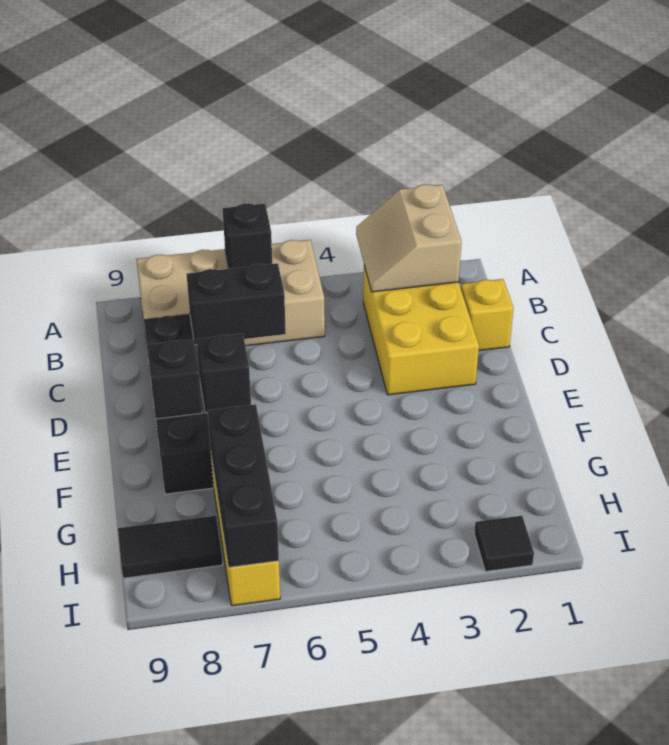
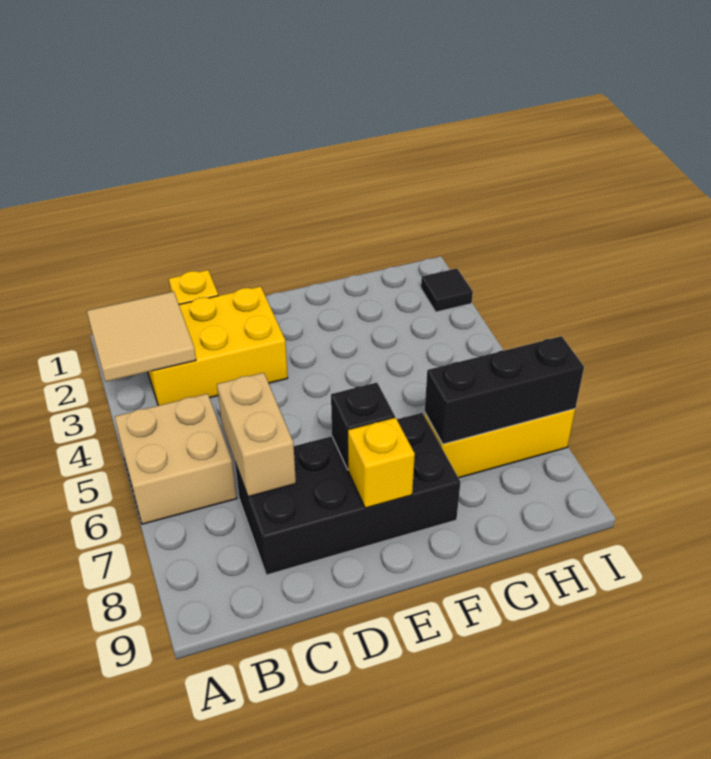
tan slope A2:B3 level 2 top 2 -> tan tile A2:B3 level 2
tan brick A5:B8 level 1 -> tan brick A5:B6 level 1
black brick A6 level 2 -> none
black brick C6:C7 level 2 -> tan brick C6:C7 level 2
black brick E8 level 2 -> yellow brick E8 level 2
black tile H8:H9 level 1 -> none

